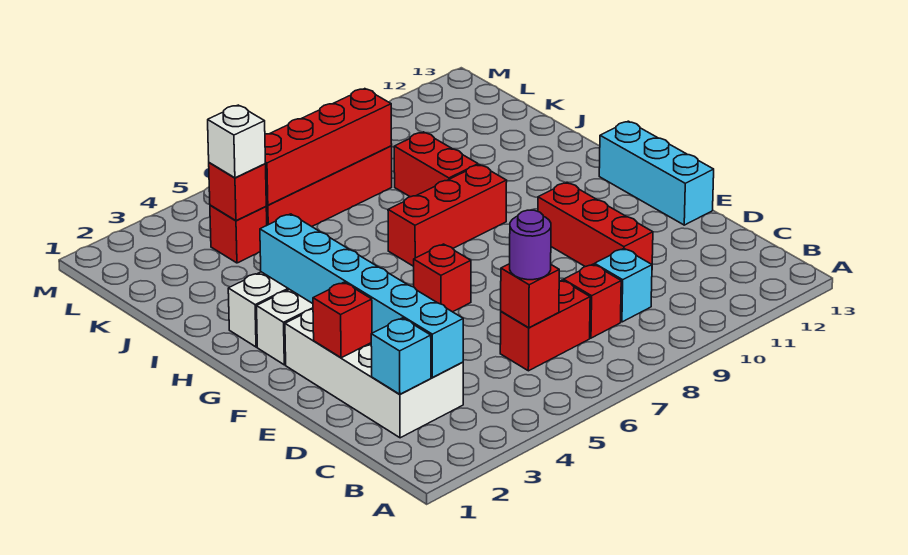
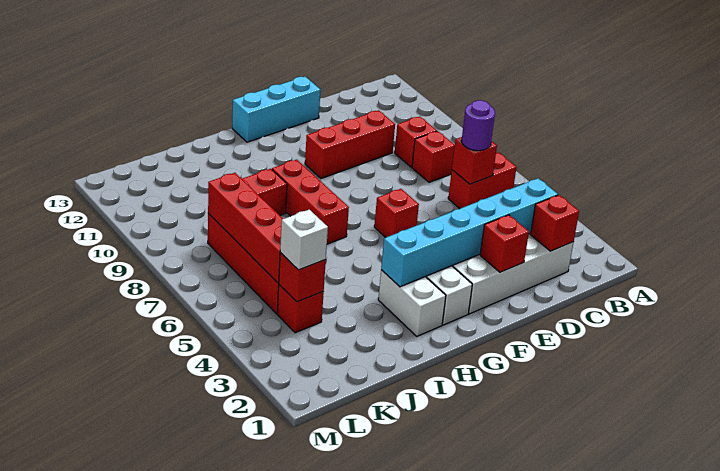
cyan brick C2 level 2 -> red brick C2 level 2
red brick C6:C7 level 1 -> red brick B6:C6 level 1
cyan brick C9 level 1 -> red brick C9 level 1

